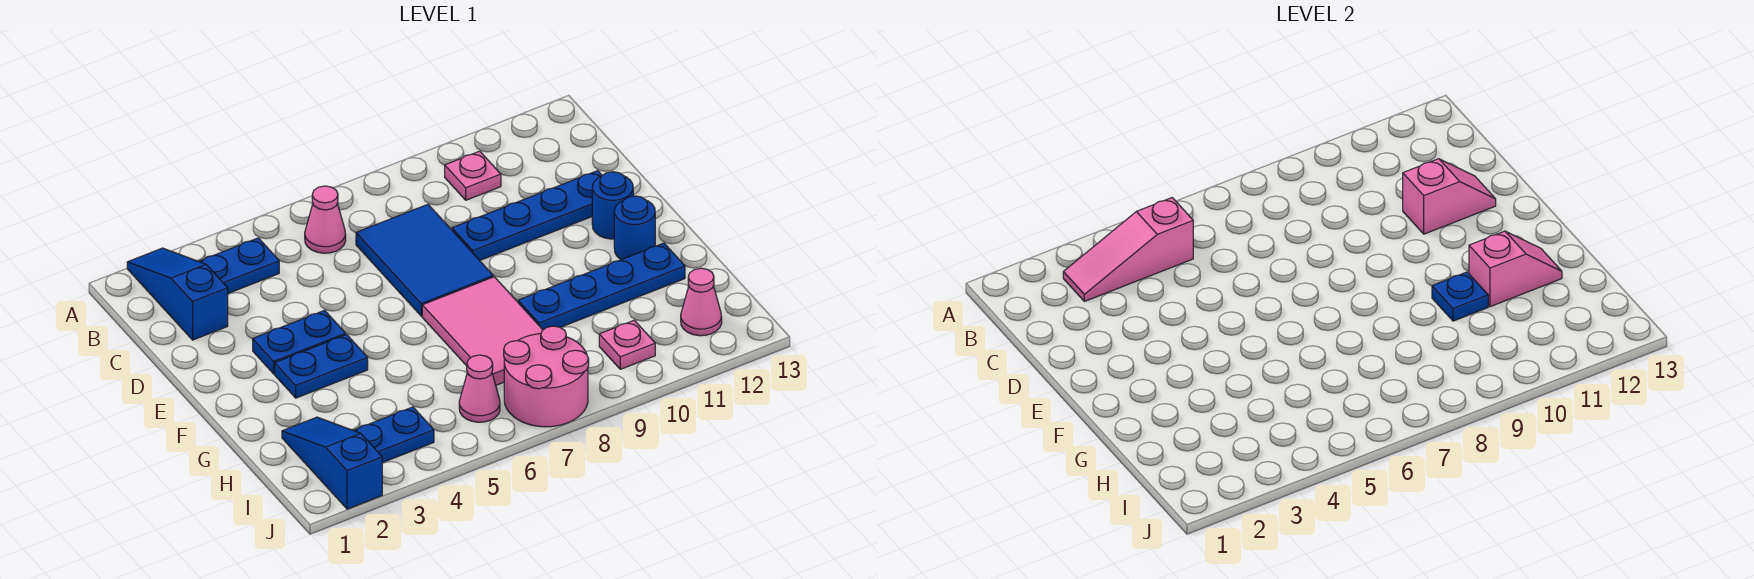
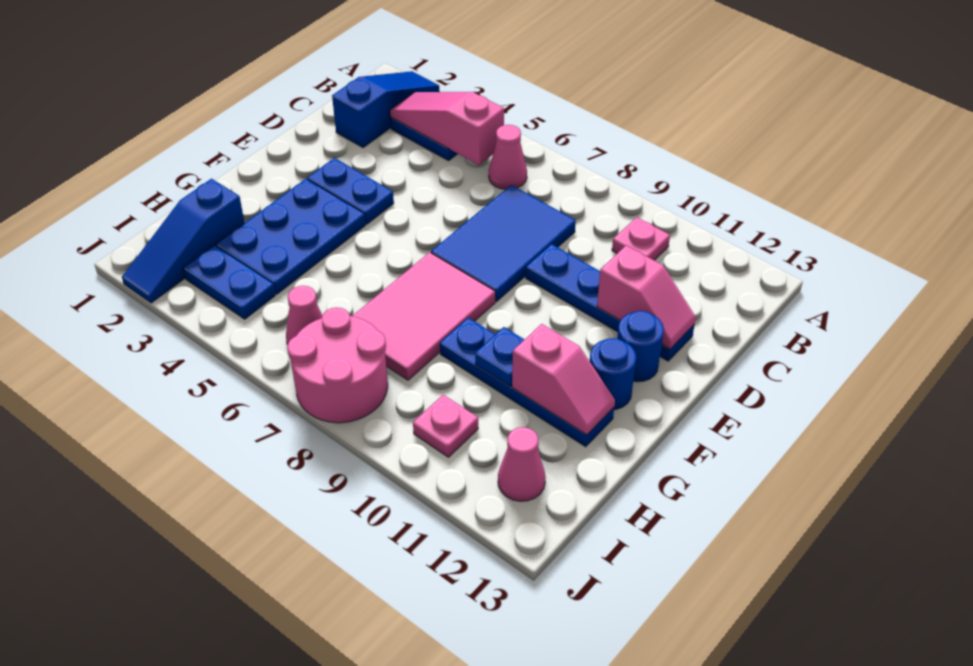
blue plate F3:F4 level 1 -> blue plate F3:H4 level 1
blue slope H2:J2 level 1 top J -> blue slope H2:J2 level 1 top H

